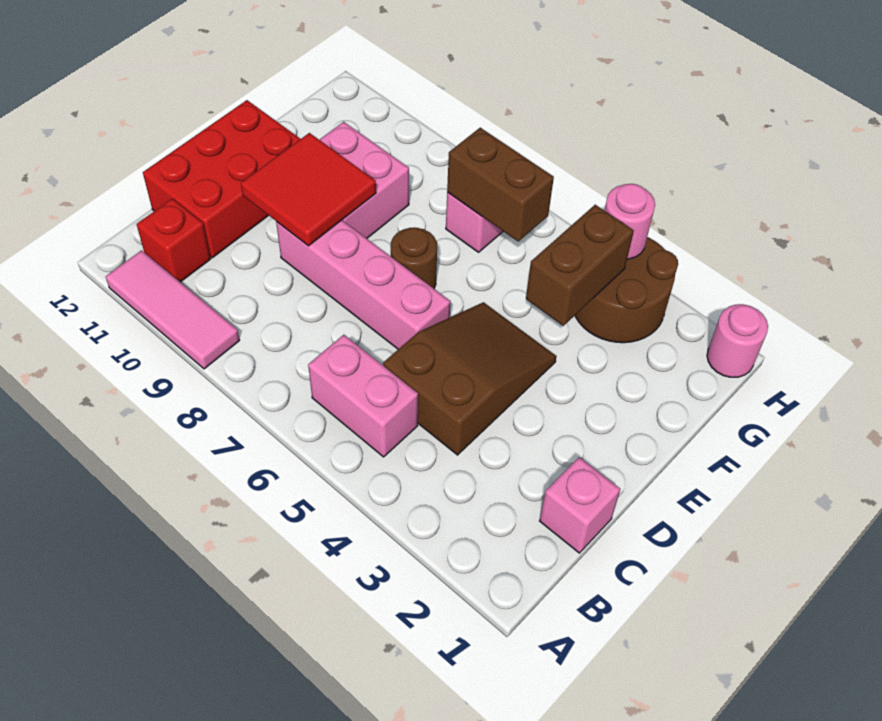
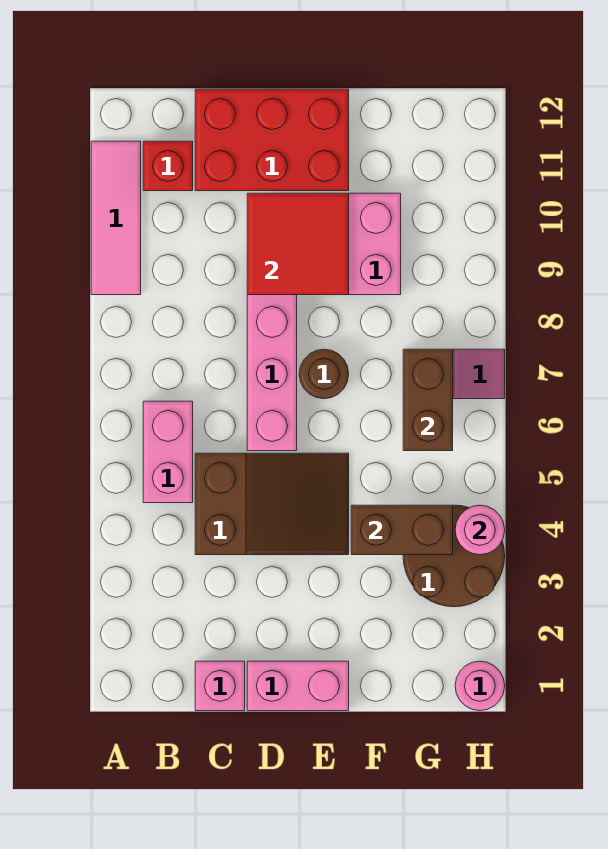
none -> pink brick D1:E1 level 1

